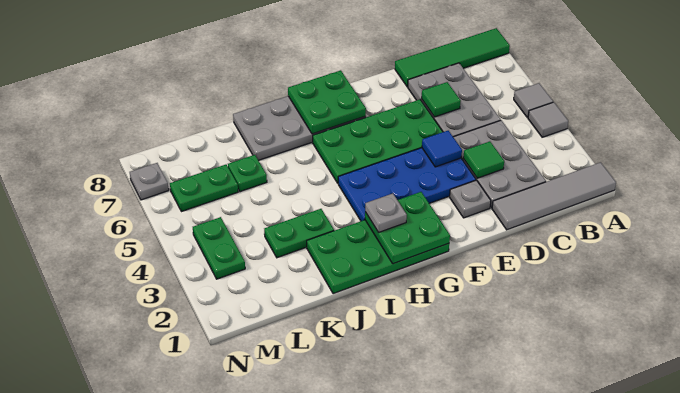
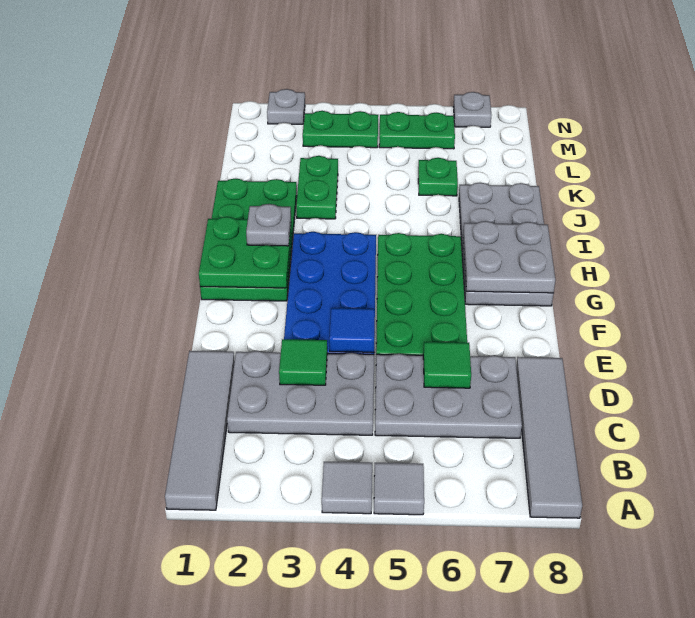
green tile A8:D8 level 1 -> grey tile A8:D8 level 1
grey plate E2 level 1 -> grey plate N2 level 1
green plate G7:H8 level 2 -> grey plate G7:H8 level 2
green plate L6:M6 level 1 -> green plate M5:M6 level 1

